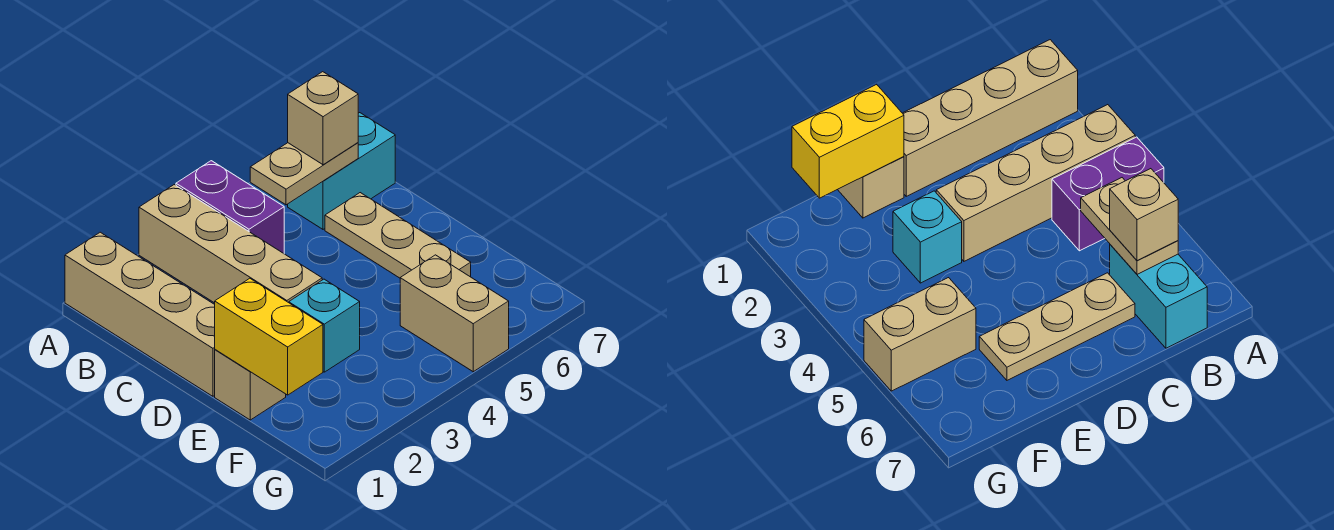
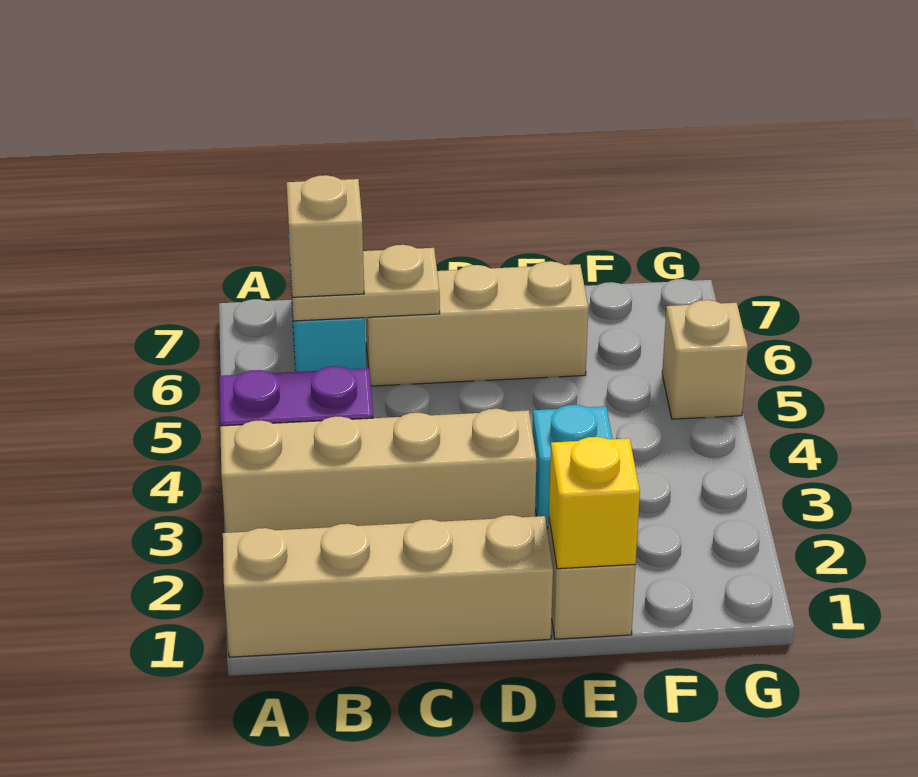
tan plate B5:B6 level 2 -> tan plate B6:C6 level 2
tan plate C6:E6 level 1 -> tan brick C6:E6 level 1
yellow brick E1:F1 level 2 -> yellow brick E1 level 2
tan brick F5:G5 level 1 -> tan brick G5 level 1

